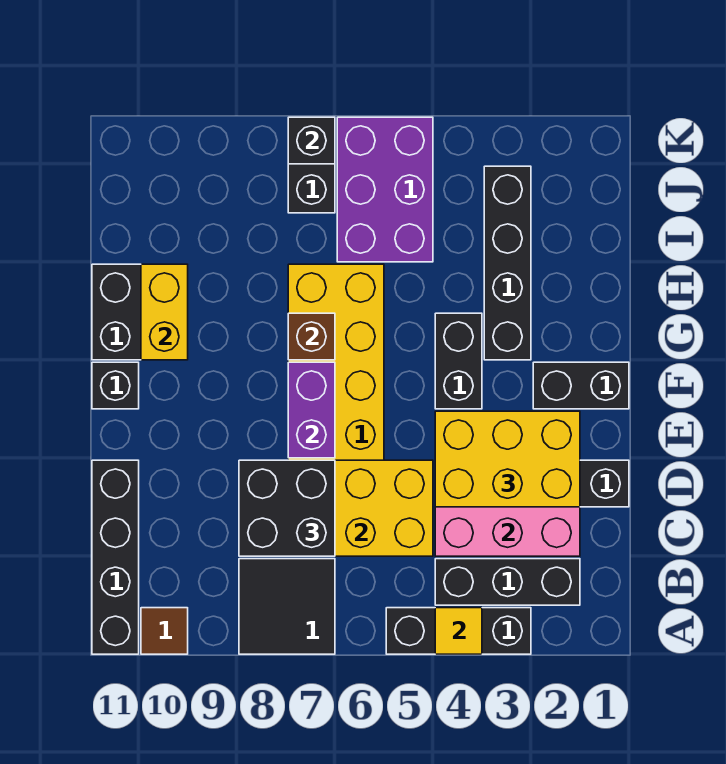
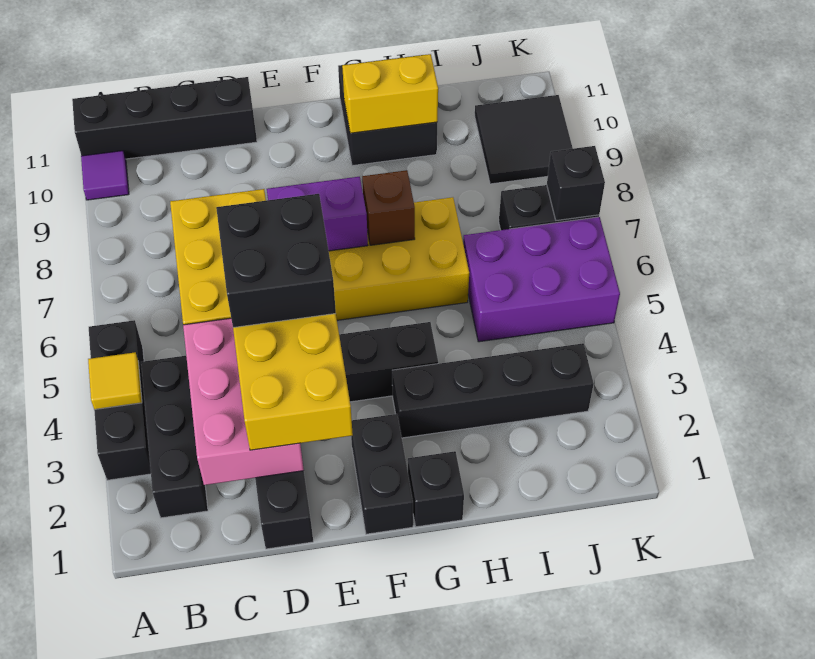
black tile A7:B8 level 1 -> black tile J9:K10 level 1
brown tile A10 level 1 -> purple tile A10 level 1
black brick C7:D8 level 3 -> black brick D4:E5 level 4
black brick F11 level 1 -> black brick G1 level 1

